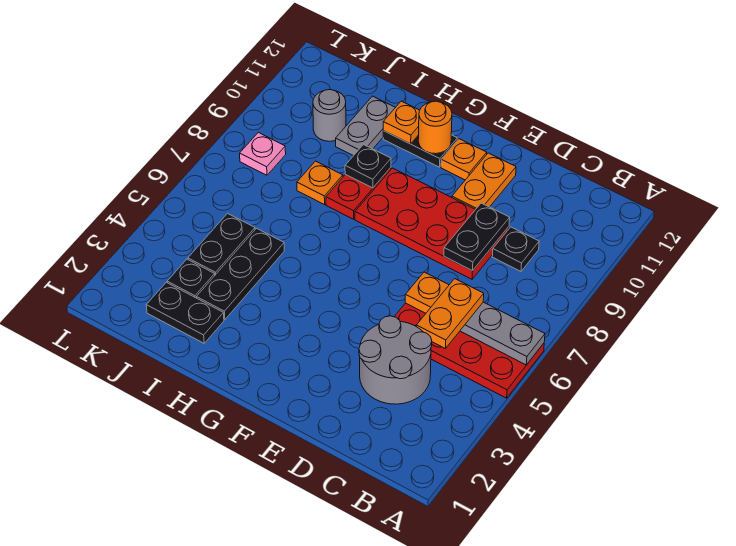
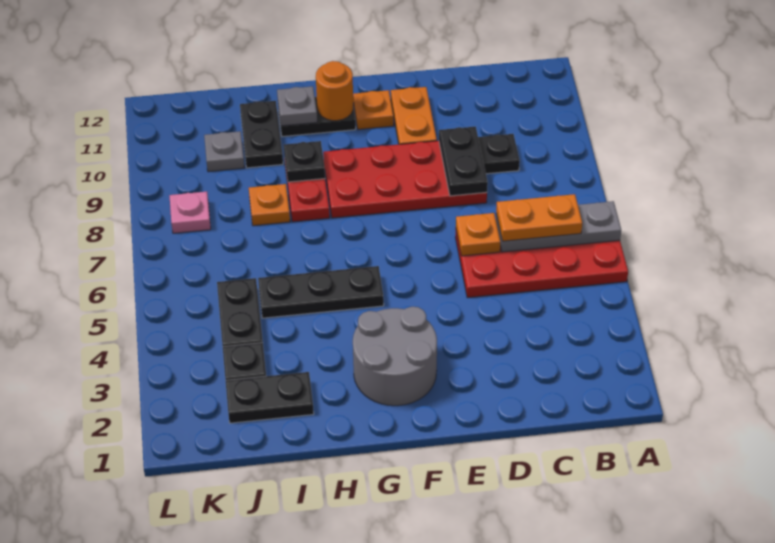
grey round brick C3:D4 level 1 -> grey round brick F2:G3 level 1
orange plate C5:C6 level 3 -> orange plate B6:C6 level 3
orange plate H11 level 2 -> grey plate H11 level 2
black plate I3:I5 level 1 -> black plate G5:I5 level 1
grey plate I10:I11 level 1 -> black plate I10:I11 level 1
grey round brick J10 level 1 -> grey plate J10 level 1

